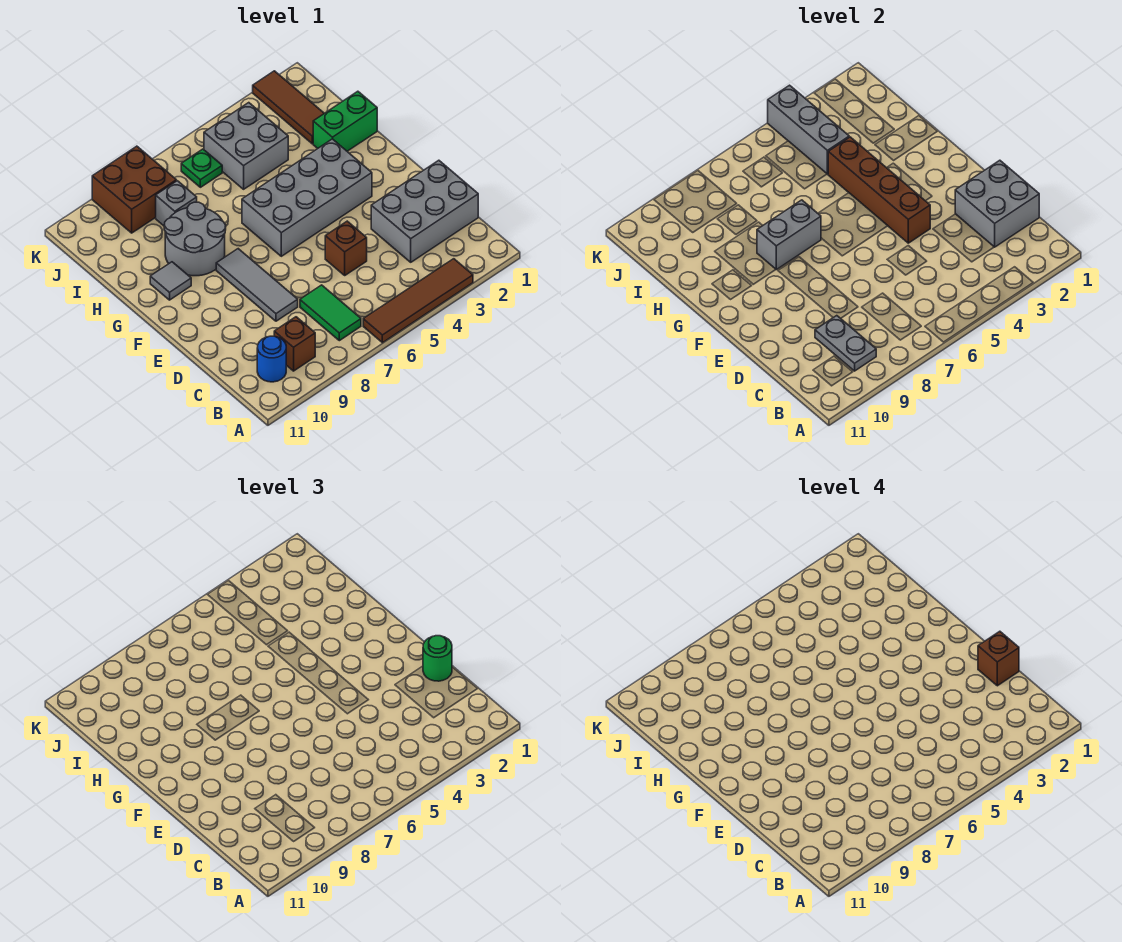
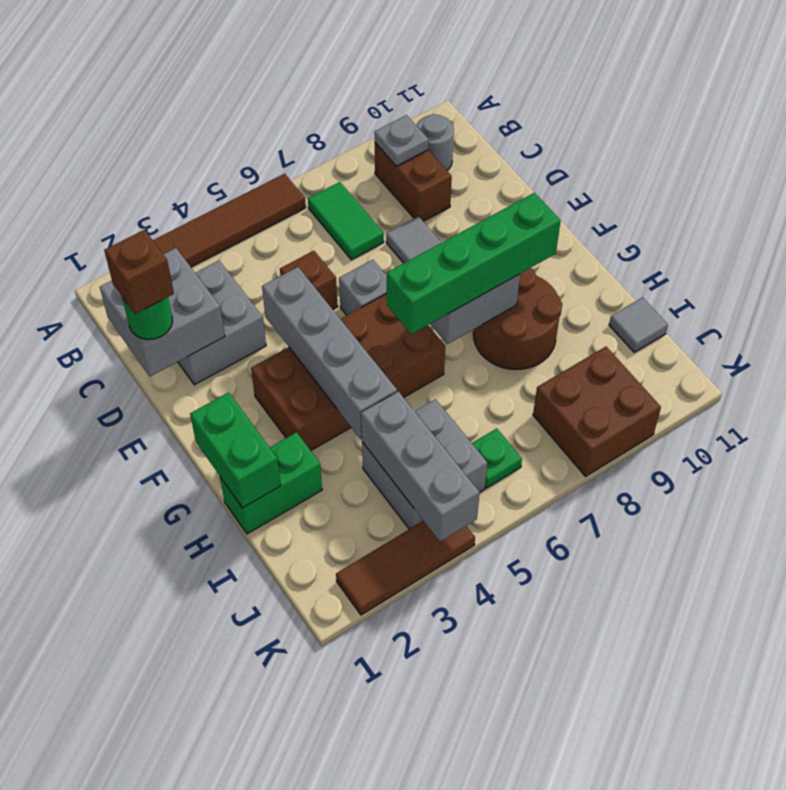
brown brick B9 level 1 -> brown brick B9:C9 level 1
grey plate B9:C9 level 2 -> grey plate B9 level 2
blue round brick B10 level 1 -> grey round brick B10 level 1
grey brick C1:D3 level 1 -> grey brick C2:D3 level 1
brown brick E4:H4 level 2 -> grey brick E4:H4 level 2
grey brick F3:G6 level 1 -> brown brick F3:G6 level 1
none -> green brick G1:H1 level 2
none -> green brick G6:G9 level 3
grey round brick G8:H9 level 1 -> brown round brick G8:H9 level 1
grey tile G10 level 1 -> grey tile I11 level 1
brown tile I2:K2 level 1 -> brown tile K2:K4 level 1
grey brick I8 level 1 -> grey brick E6 level 1

